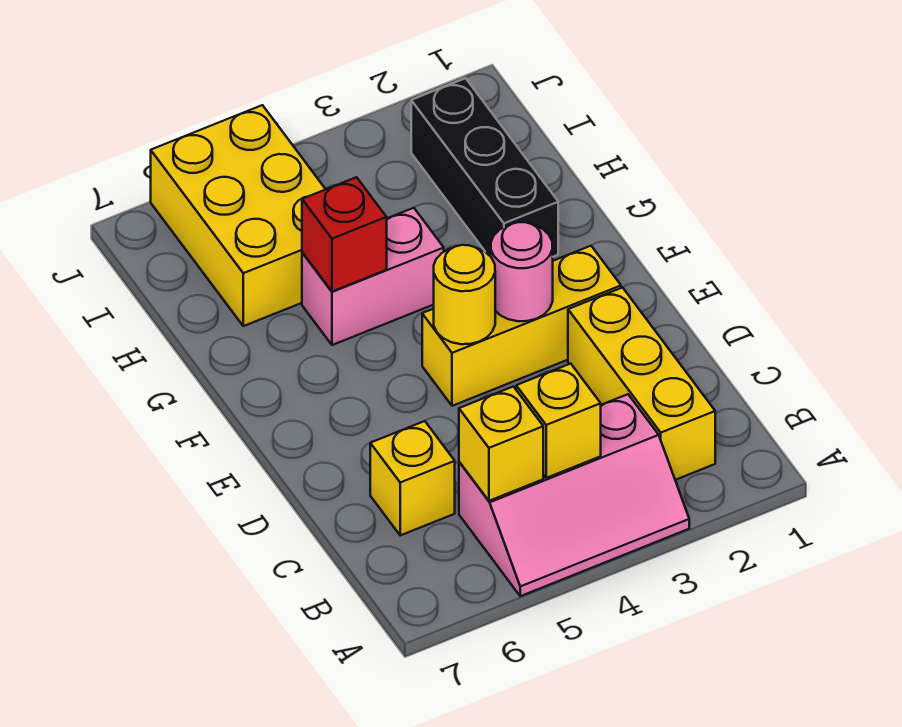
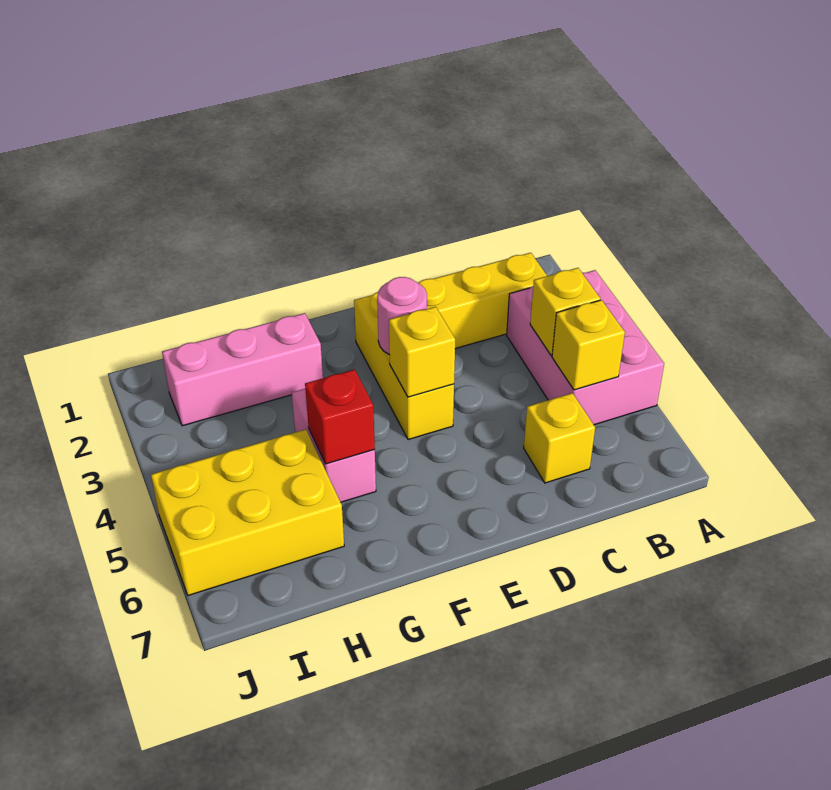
pink slope A3:B5 level 1 top B -> pink brick A3:B5 level 1
yellow round brick E4 level 2 -> yellow brick E4 level 2
black brick G2:I2 level 1 -> pink brick G2:I2 level 1

